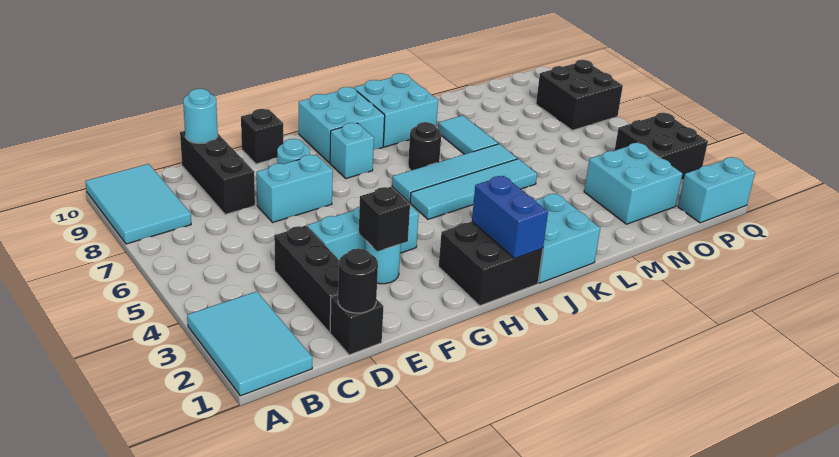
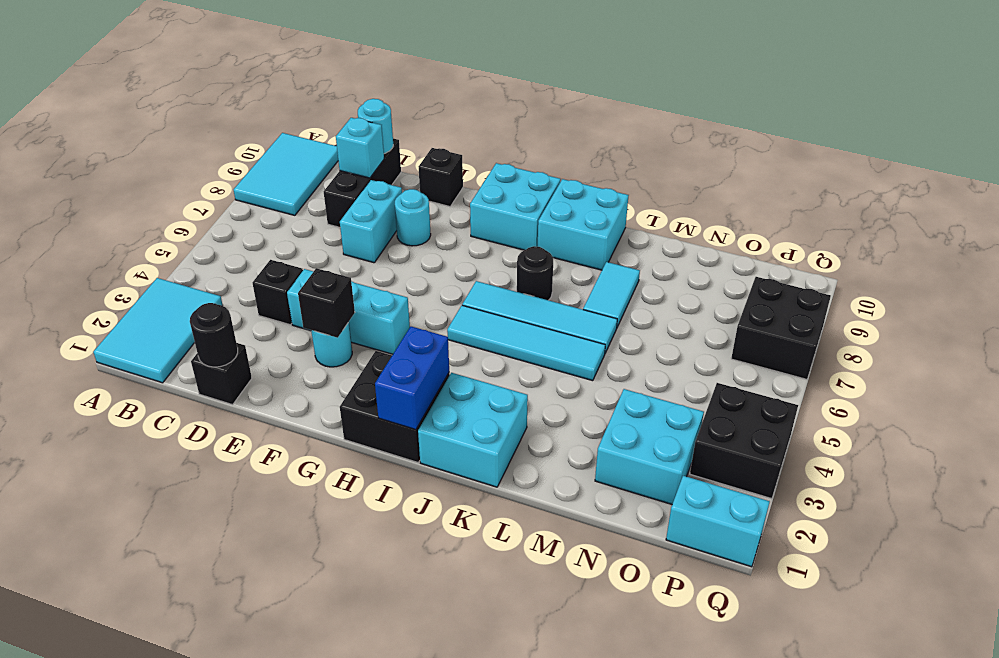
black brick D2:D4 level 1 -> black brick D4 level 1
cyan brick E7:F7 level 1 -> cyan brick E7:E8 level 1
cyan brick H8 level 1 -> cyan brick D9 level 2

